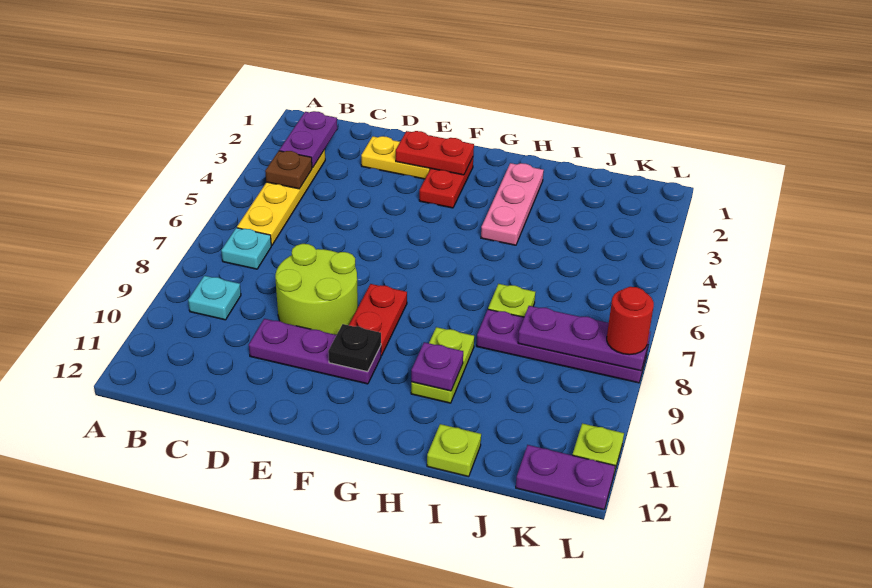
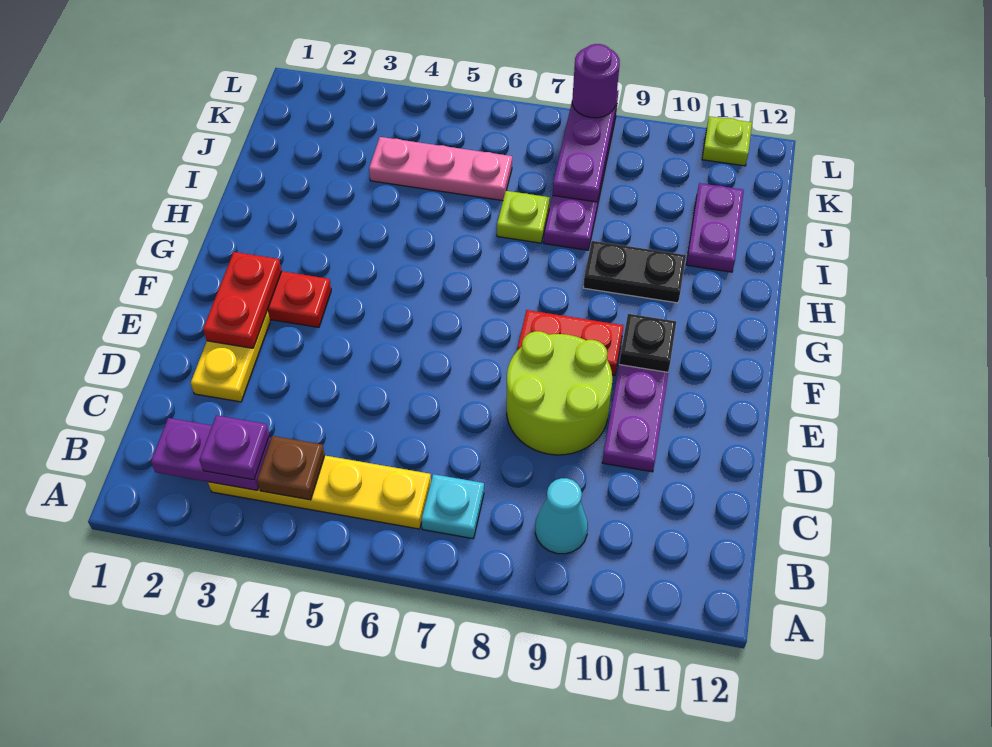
cyan plate B9 level 1 -> cyan cone B9 level 1
pink plate H2:H4 level 1 -> pink plate J4:J6 level 1
lime plate H9:H10 level 1 -> black plate H9:H10 level 1
purple plate H10 level 2 -> purple plate B3 level 3
lime plate I12 level 1 -> none
purple plate K12:L12 level 1 -> purple plate I11:J11 level 1
red round brick L8 level 3 -> purple round brick L8 level 3

